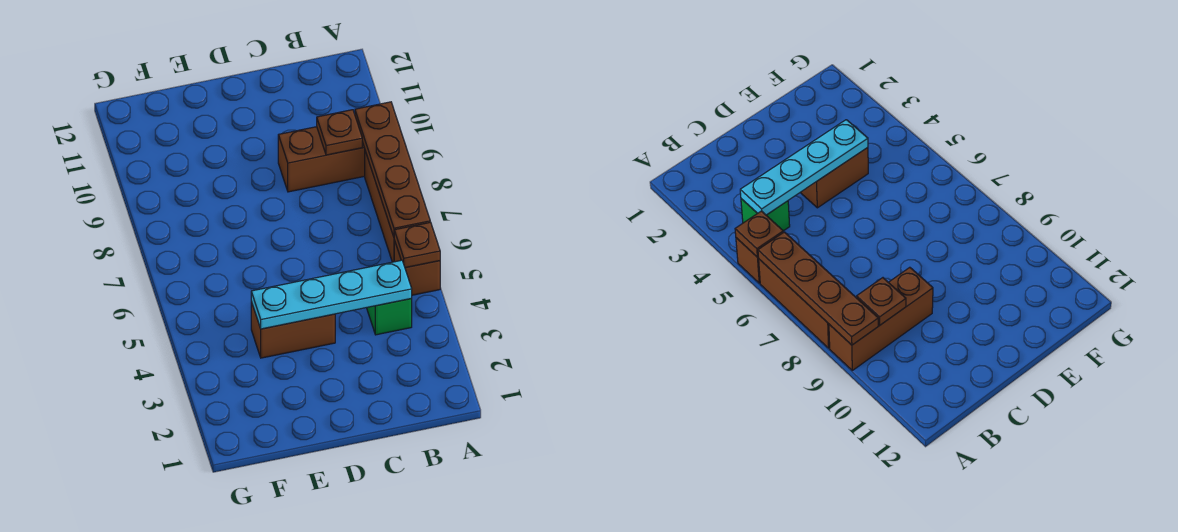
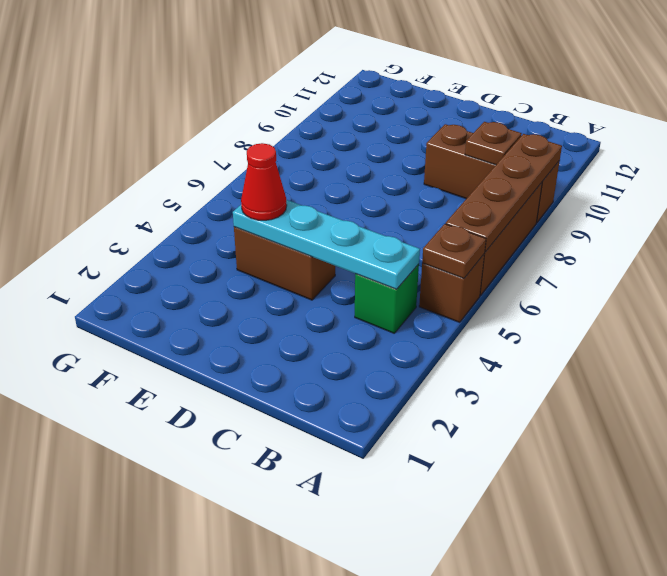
none -> red cone E4 level 3

